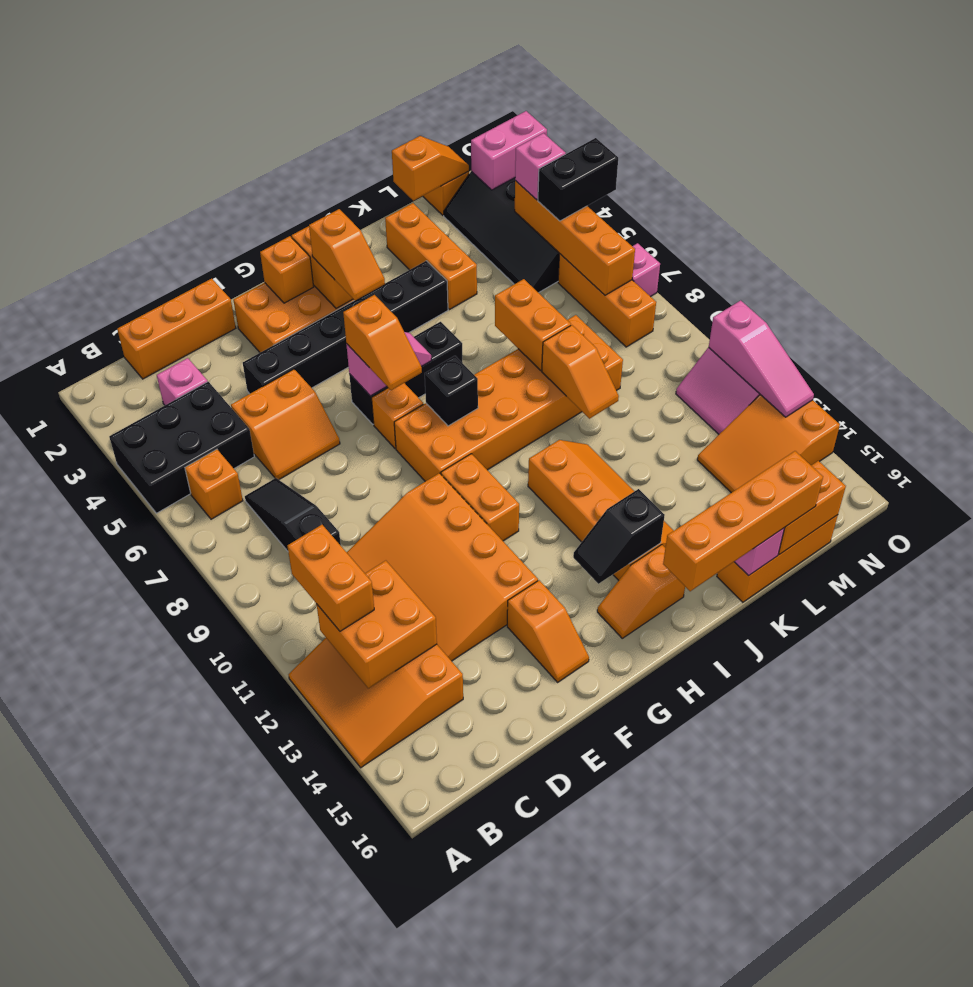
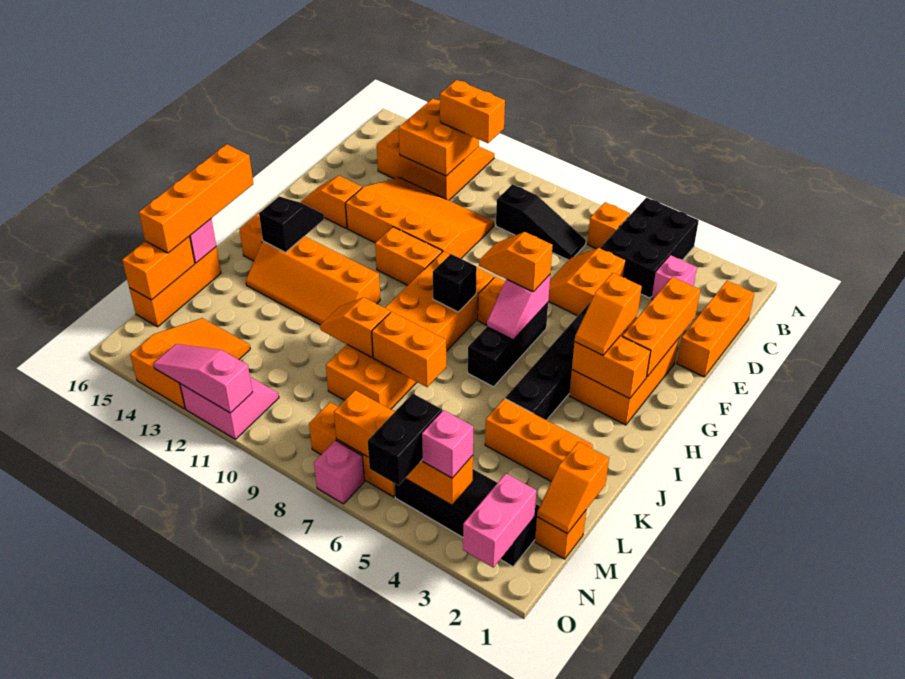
orange brick G2 level 2 -> orange brick E2:G2 level 2
orange slope H3:H4 level 3 top 3 -> orange slope G3:H3 level 3 top G

